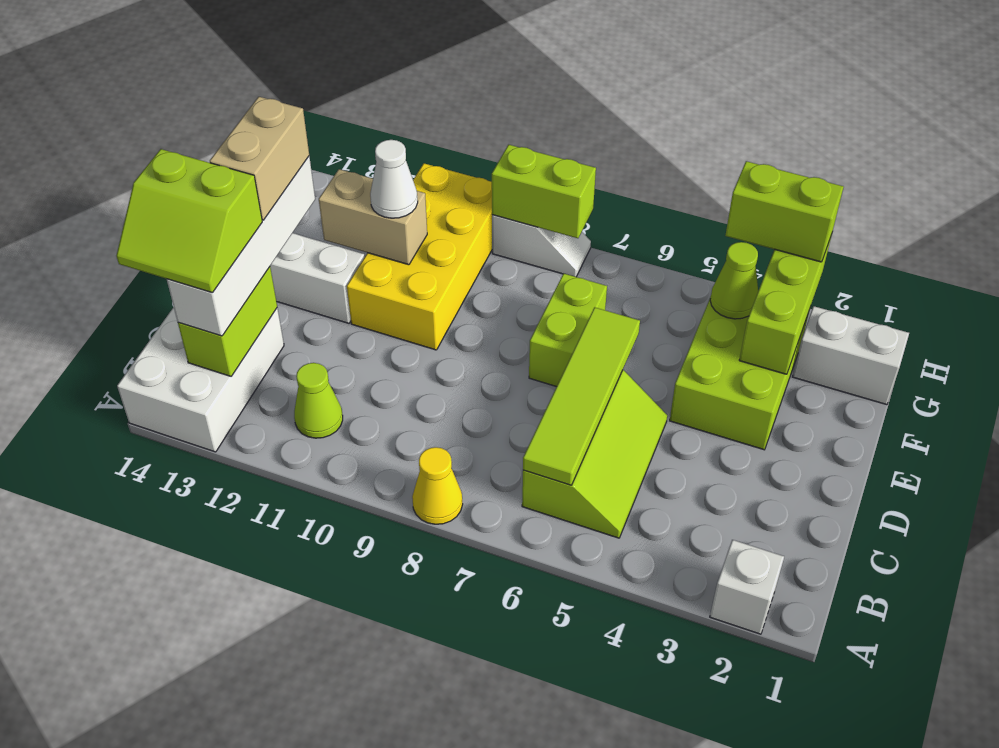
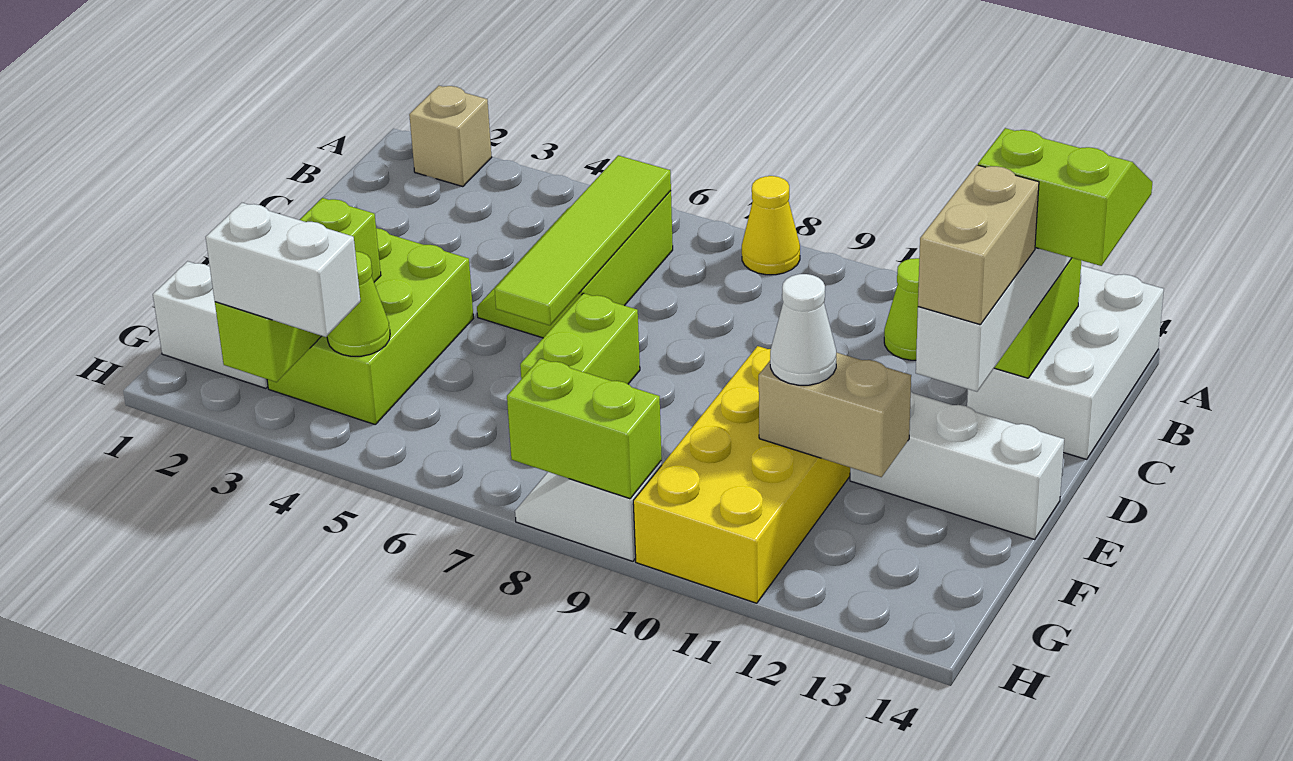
white brick A2 level 1 -> tan brick A2 level 1
lime brick H3:H4 level 3 -> white brick H3:H4 level 3

